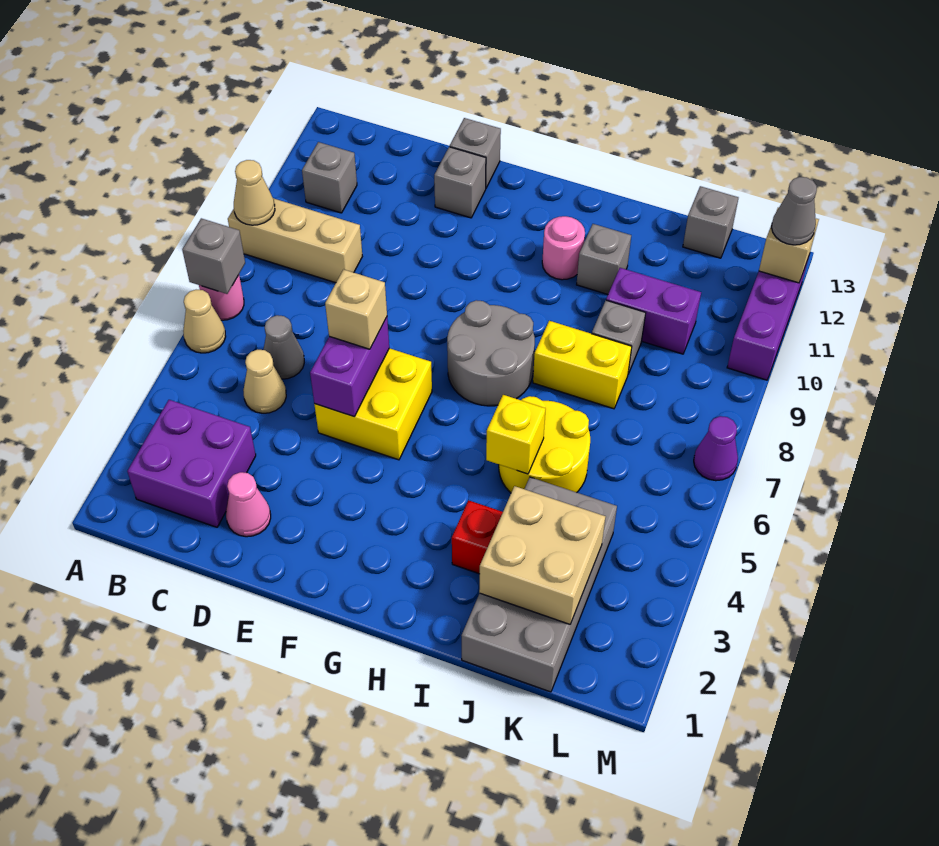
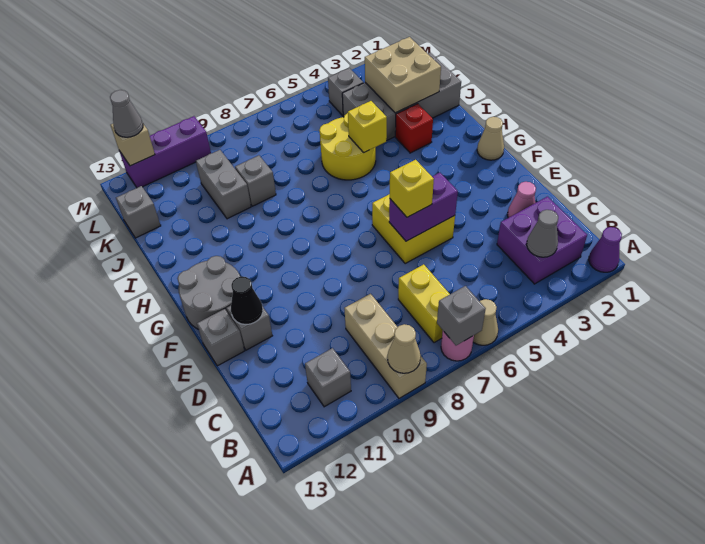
tan cone C5 level 1 -> tan cone G1 level 1
grey cone C6 level 1 -> grey cone B3 level 2
tan brick E6 level 3 -> yellow brick E6 level 3
none -> black cone E12 level 2
grey round brick G7:H8 level 1 -> grey round brick F12:G13 level 1
pink round brick H11 level 1 -> none
yellow brick I8:J8 level 1 -> yellow brick B7:C7 level 1
grey brick I11 level 1 -> grey brick L4 level 1
purple brick J10:K10 level 1 -> grey brick J10:K10 level 1
purple cone M7 level 1 -> purple cone A1 level 1

